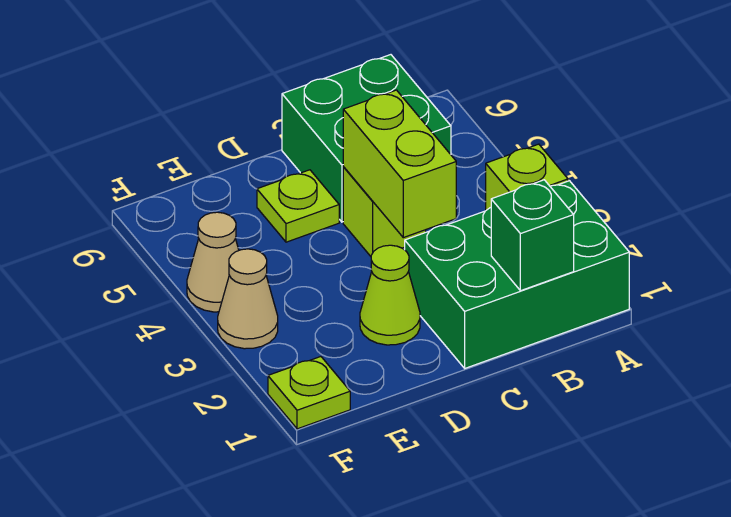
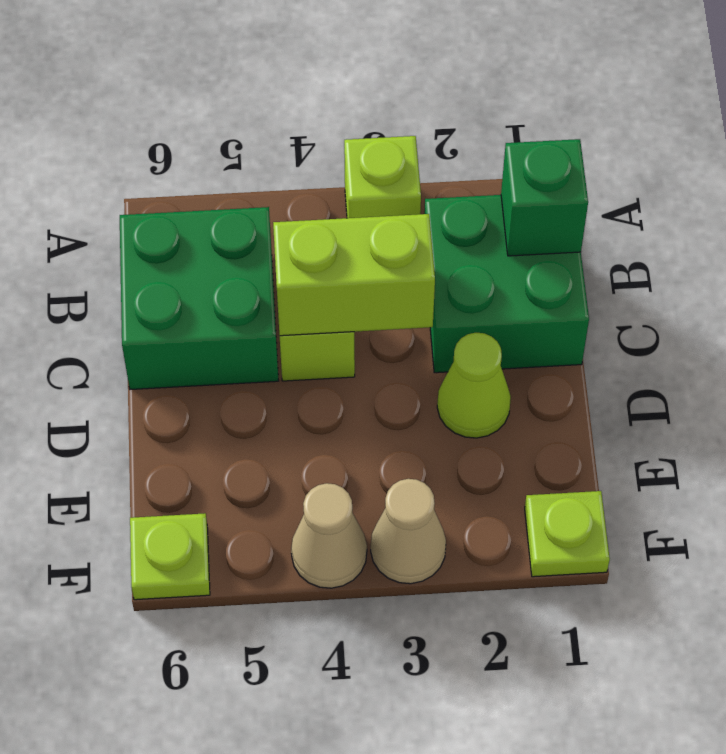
green brick A1:C2 level 1 -> green brick B1:C2 level 1
lime plate D5 level 1 -> lime plate F6 level 1

